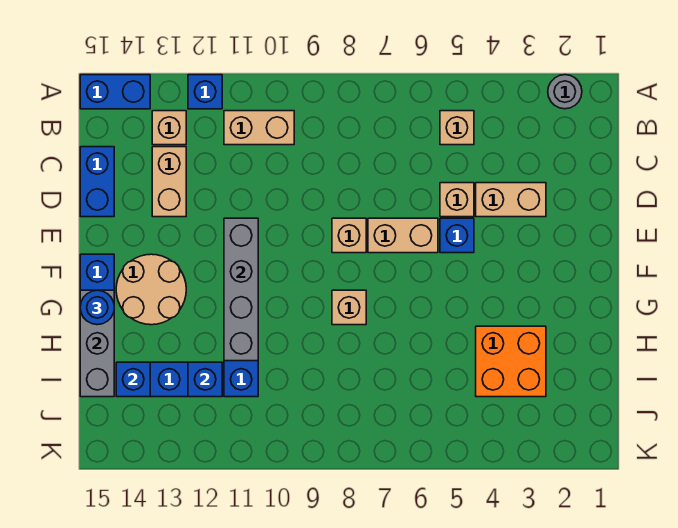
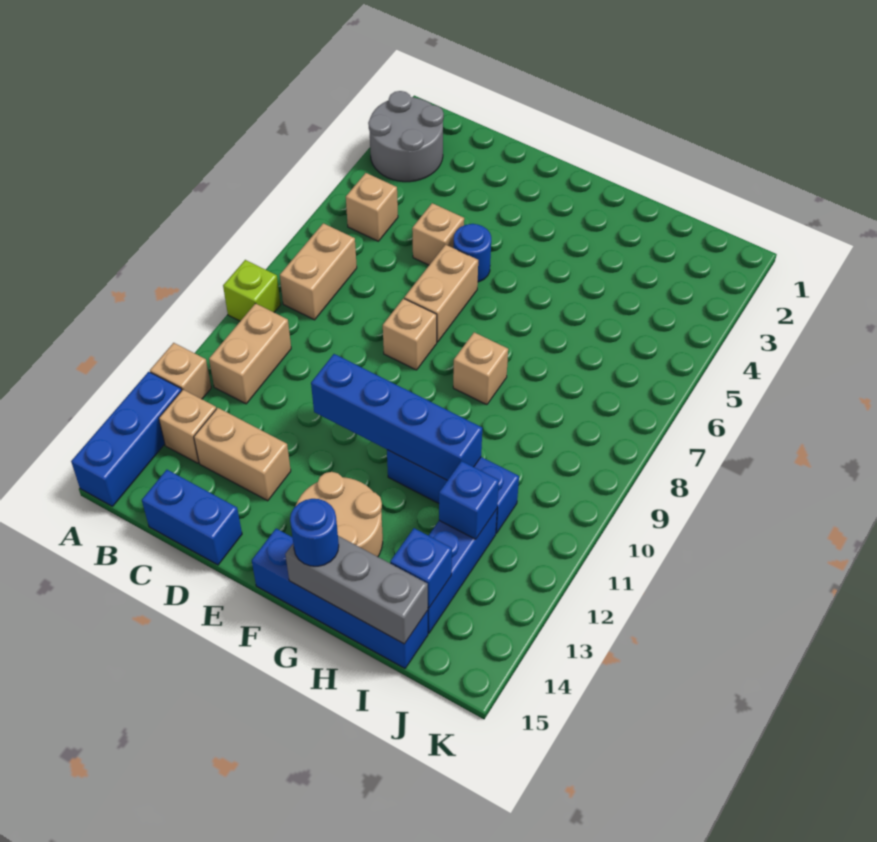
grey round brick A2 level 1 -> grey round brick A2:B3 level 1
none -> lime brick A9 level 1
blue brick A12 level 1 -> tan brick A12 level 1
blue brick A14:A15 level 1 -> blue brick A13:A15 level 1
tan brick D3:D4 level 1 -> tan brick B7:B8 level 1
blue brick E5 level 1 -> blue round brick E5 level 1
grey brick E11:H11 level 2 -> blue brick E11:H11 level 2
orange brick H3:I4 level 1 -> none

